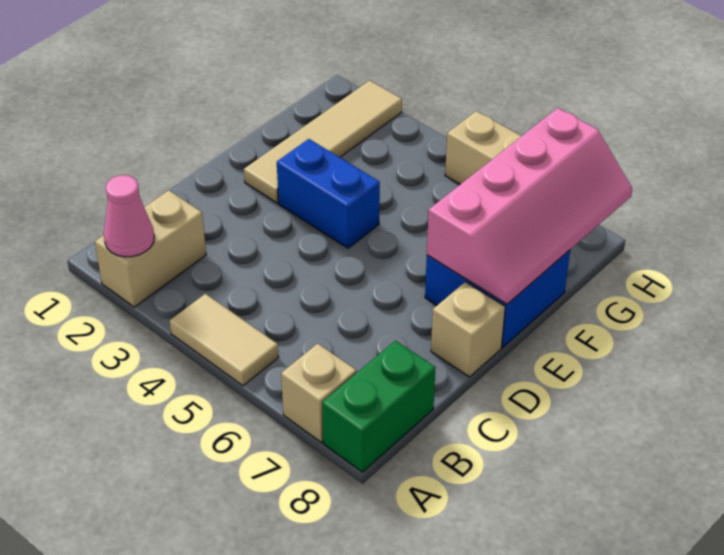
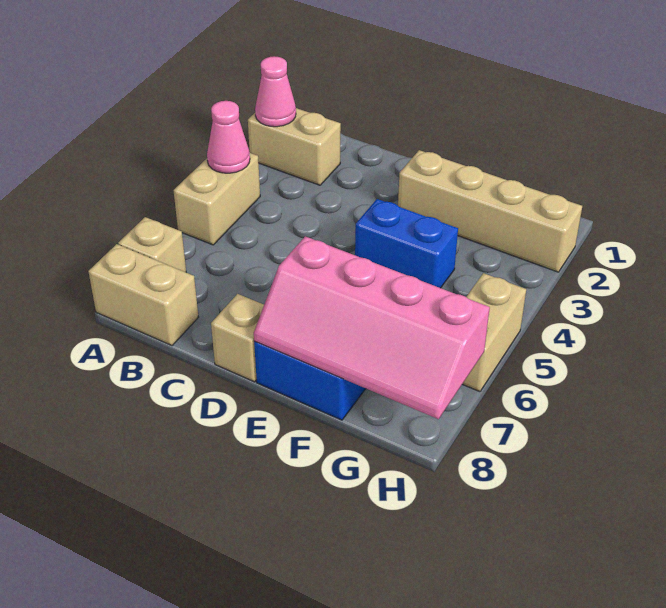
tan tile A4:A5 level 1 -> tan brick A4:A5 level 1
none -> pink cone A4 level 2
green brick A8:B8 level 1 -> tan brick A8:B8 level 1
tan tile E2:H2 level 1 -> tan brick E2:H2 level 1
blue brick E3:E4 level 1 -> blue brick E4:F4 level 1

